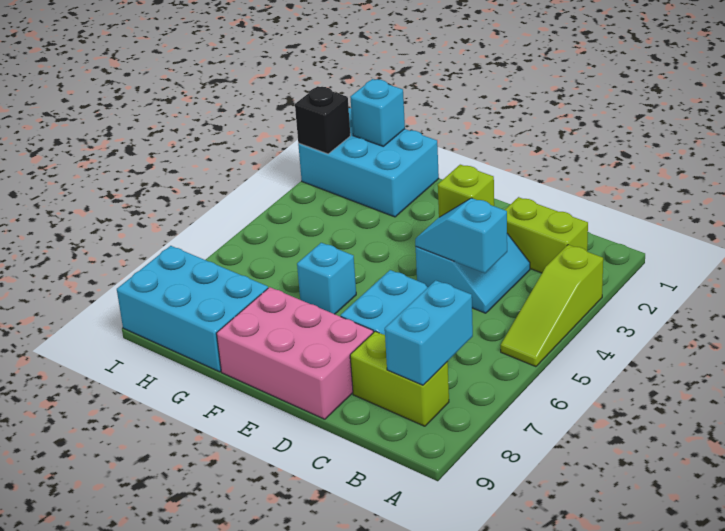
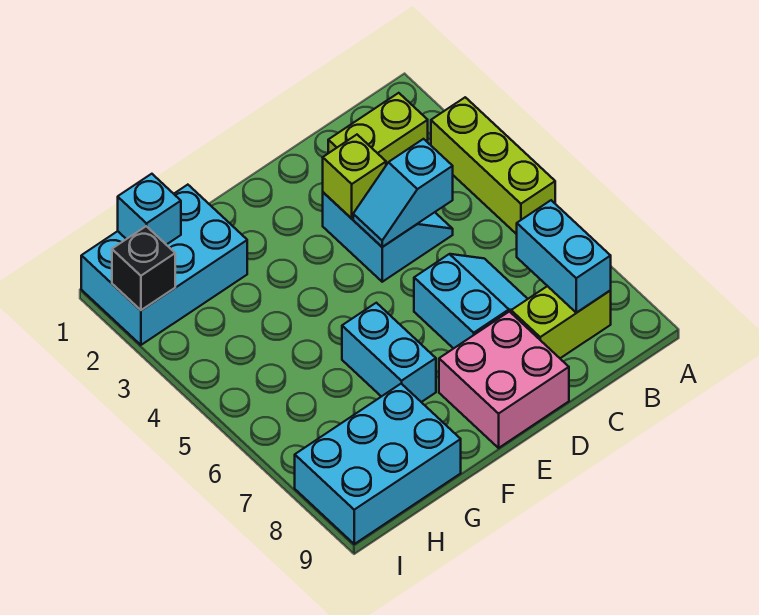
lime slope A3:A5 level 1 top 3 -> lime brick A3:A5 level 1
pink brick D8:F9 level 1 -> pink brick D8:E9 level 1
cyan brick F6 level 1 -> cyan brick F6:F7 level 1

